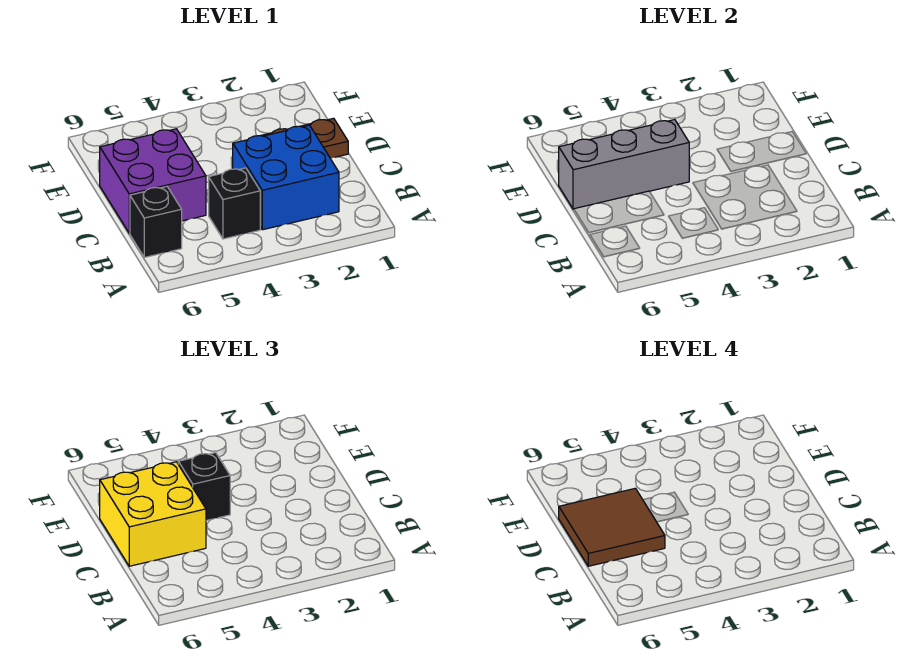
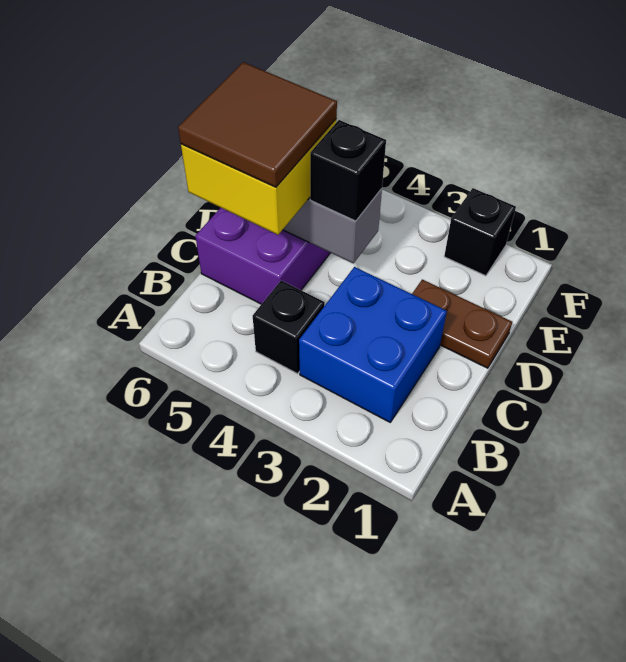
black brick B6 level 1 -> black brick F2 level 1

